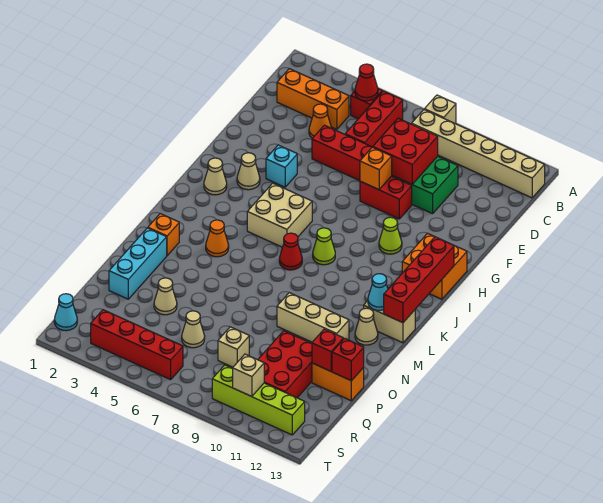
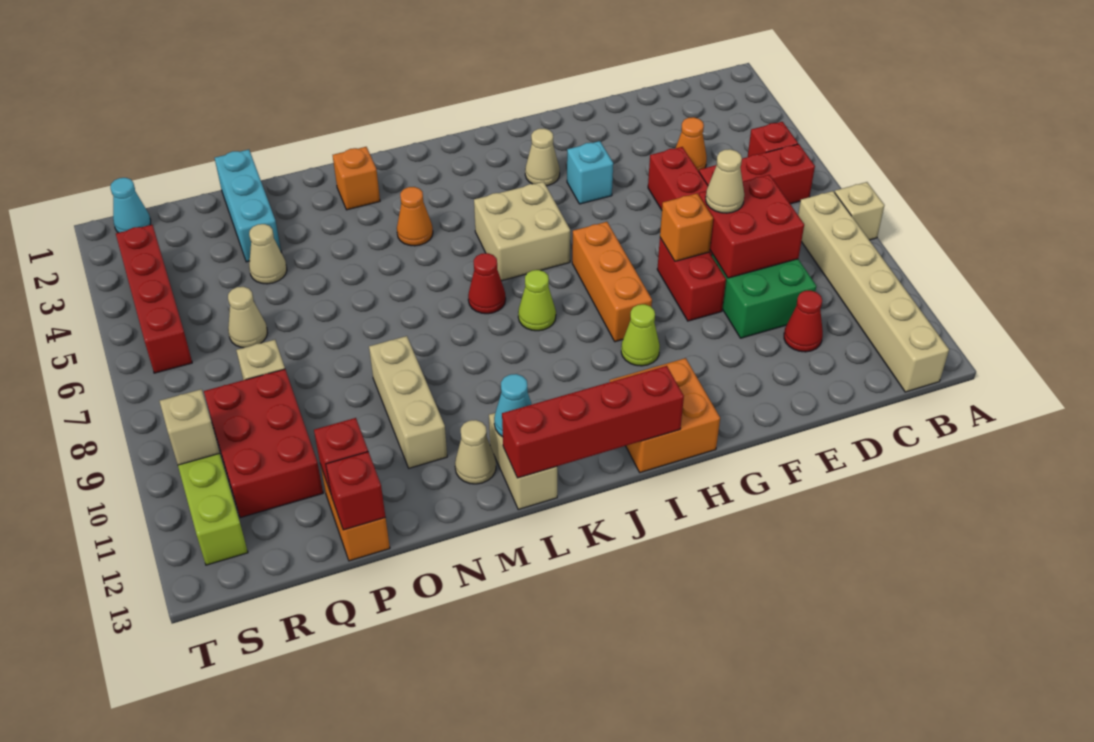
red cone B5 level 2 -> red cone D11 level 1
orange brick C2:C4 level 1 -> orange brick H7:H9 level 1
tan cone I2 level 1 -> tan cone E8 level 3
cyan brick N2:P2 level 1 -> cyan brick P1:P3 level 1
red brick P10:R11 level 1 -> red brick Q9:R11 level 1

